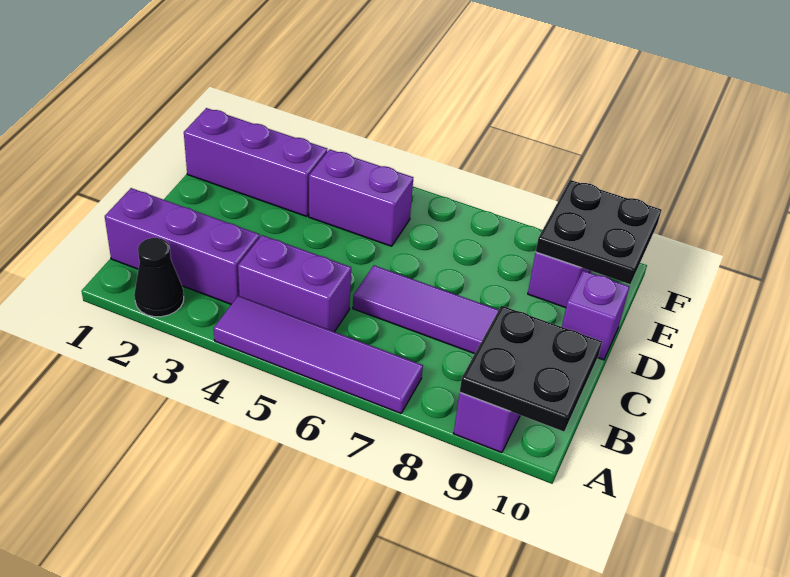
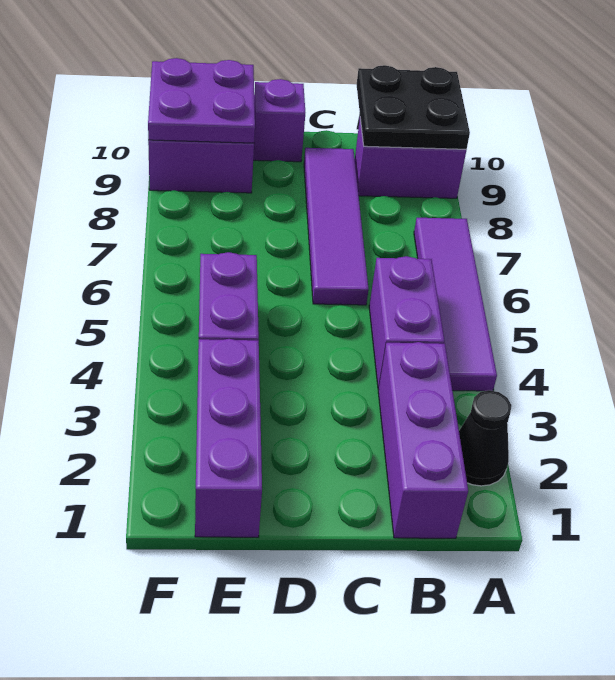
black plate E9:F10 level 2 -> purple plate E9:F10 level 2

